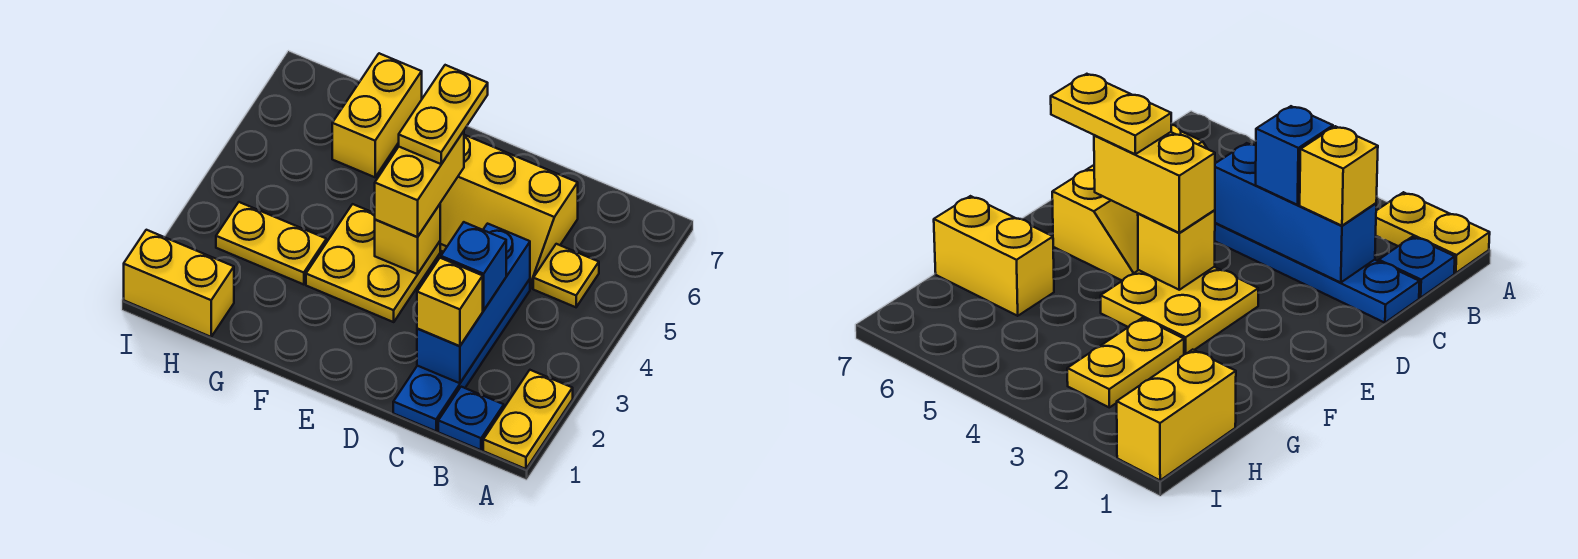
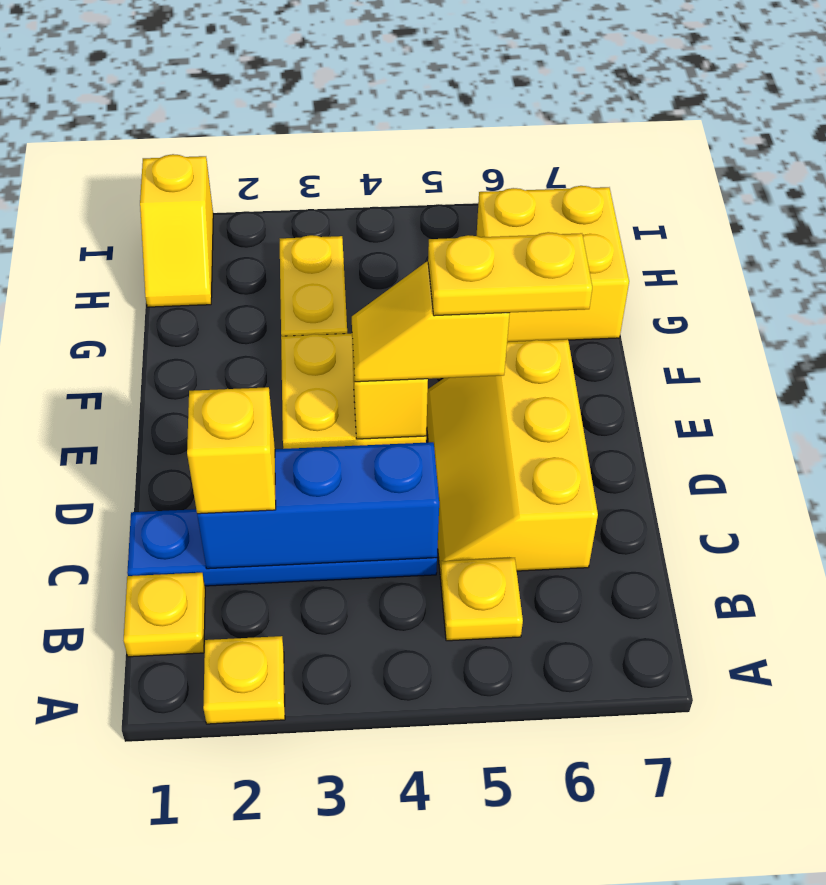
yellow plate A1:A2 level 1 -> yellow plate A2 level 1
blue plate B1 level 1 -> yellow plate B1 level 1
blue brick C3 level 3 -> none
yellow brick E4:E5 level 3 -> yellow slope E4:E5 level 3 top 5
yellow brick G6:G7 level 1 -> yellow brick G6:H7 level 1
yellow brick H1:I1 level 1 -> yellow slope H1:I1 level 1 top I

